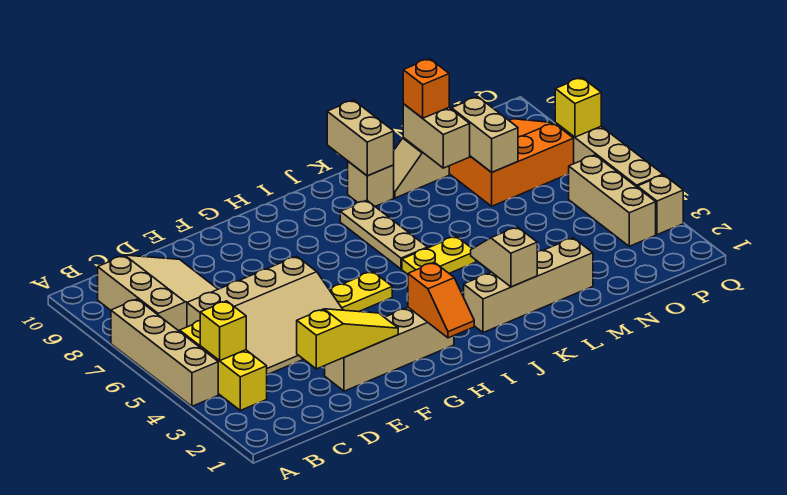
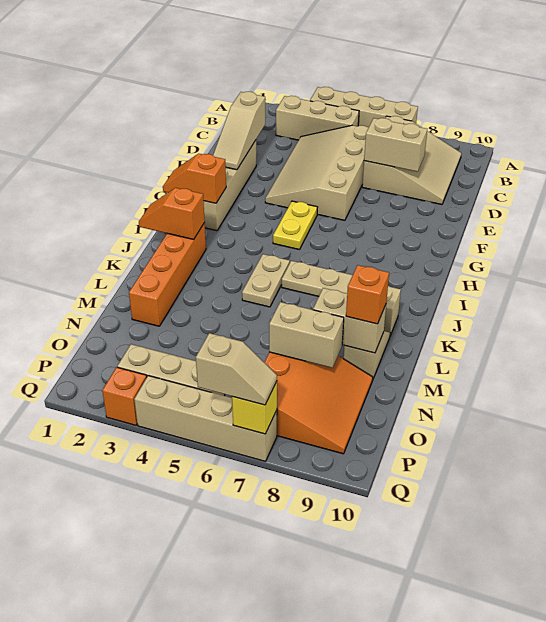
yellow brick B3:B5 level 1 -> tan brick B3:B5 level 1
yellow brick B4 level 2 -> none
tan slope B7:D9 level 1 top B -> tan slope B7:D9 level 1 top 7
yellow slope D2:F2 level 2 top D -> tan slope D2:F2 level 2 top D
none -> orange slope J1:J2 level 2 top 2
tan brick J2:M2 level 1 -> orange brick J2:M2 level 1
yellow plate J5:K5 level 1 -> tan plate J5:K5 level 1
tan slope K2:K3 level 2 top 2 -> tan slope Q6:Q7 level 3 top 6
tan brick K9:K10 level 2 -> tan brick D7:D8 level 2
tan brick Q3 level 1 -> orange brick Q3 level 1

